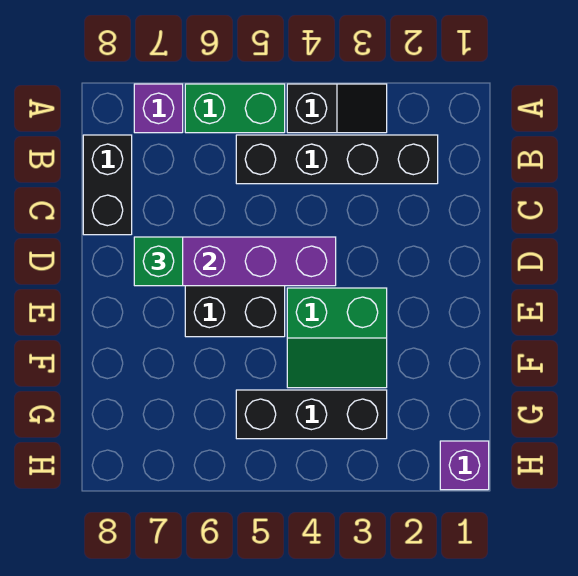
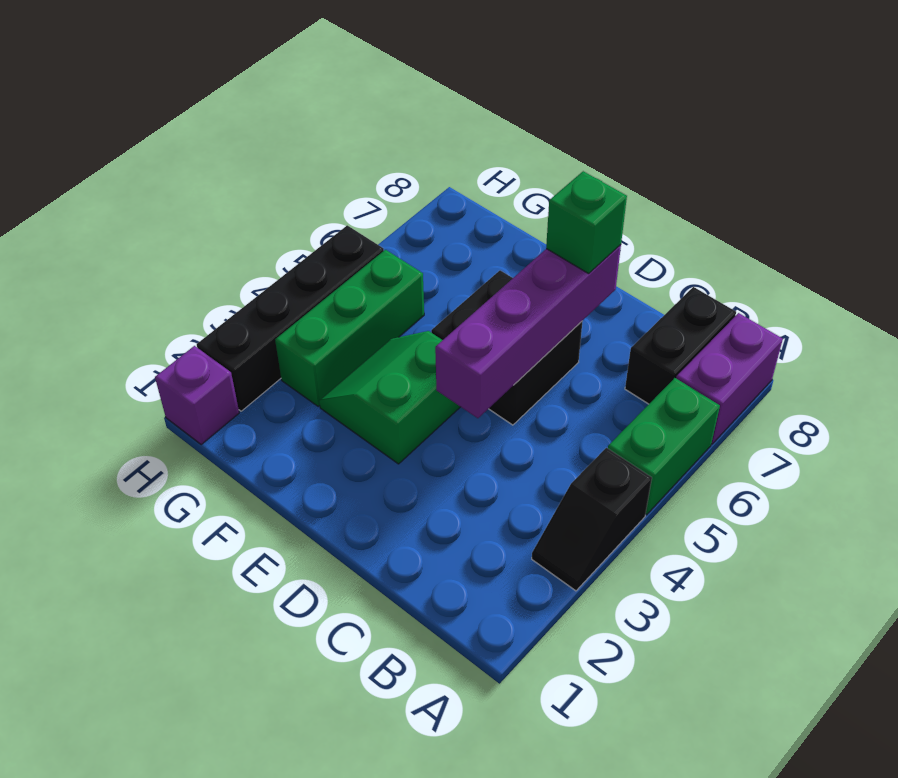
purple brick A7 level 1 -> purple brick A7:A8 level 1
black brick B2:B5 level 1 -> black brick H2:H5 level 1
black brick B8:C8 level 1 -> black brick B7:B8 level 1
black brick G3:G5 level 1 -> green brick G3:G5 level 1

